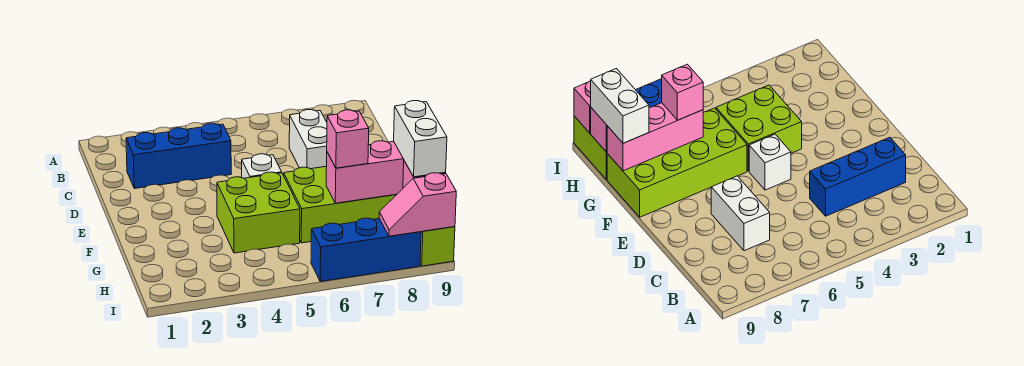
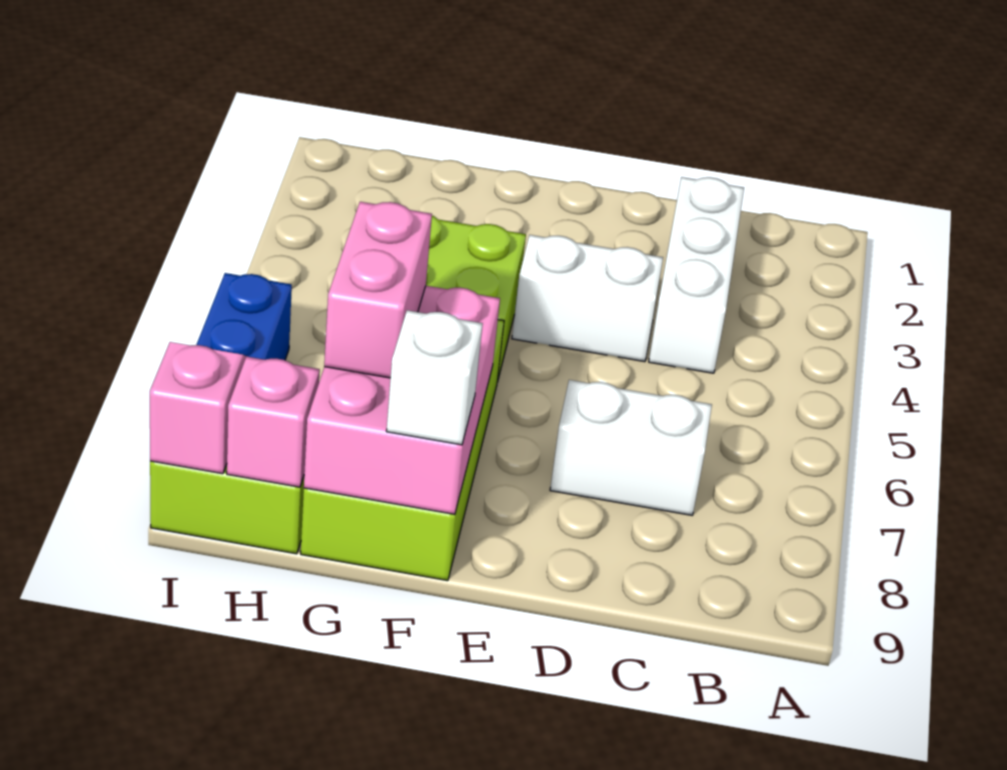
blue brick C2:C4 level 1 -> white brick C2:C4 level 1
white brick E5 level 1 -> white brick F9 level 3
pink brick G7:G9 level 2 -> pink brick F7:G9 level 2
pink brick G7 level 3 -> pink brick G7:G8 level 3
white brick G9:H9 level 3 -> white brick D4:E4 level 1

